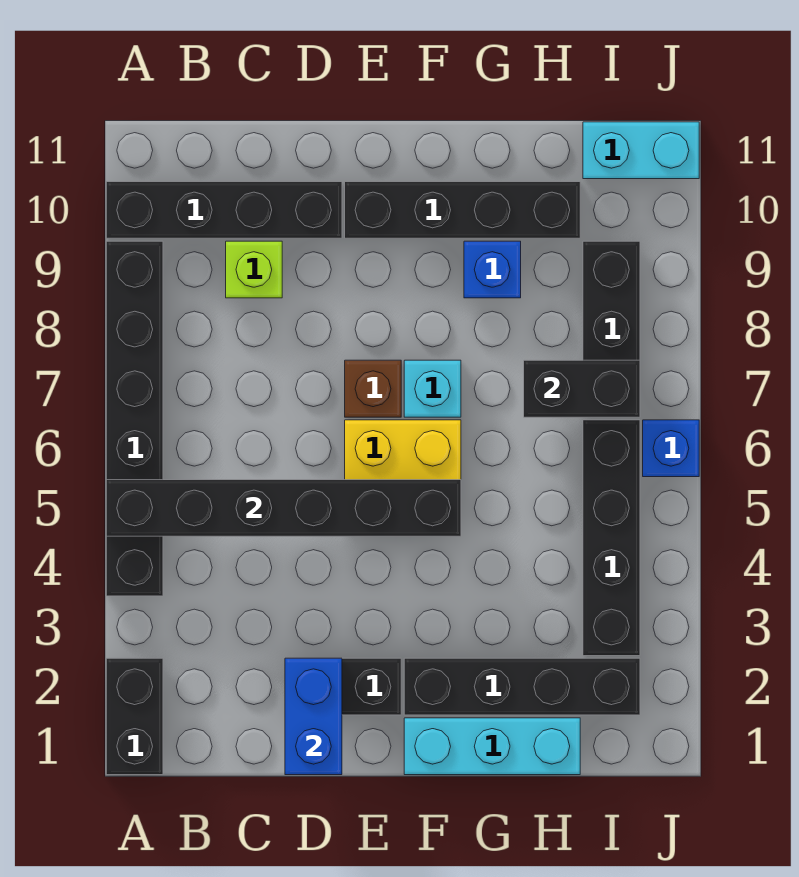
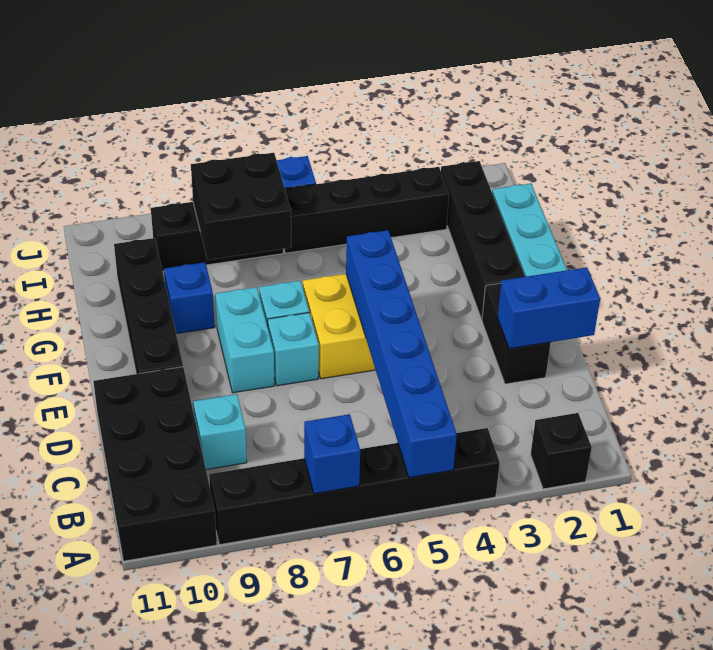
black brick A1:A2 level 1 -> black brick A2 level 1
black brick A5:F5 level 2 -> blue brick A5:F5 level 2
none -> blue brick A7 level 2
black brick A10:D10 level 1 -> black brick A10:D11 level 1
lime brick C9 level 1 -> cyan brick C9 level 1
brown brick E7 level 1 -> cyan brick E7 level 1
black brick H7:I7 level 2 -> black brick H7:I8 level 2
cyan brick I11:J11 level 1 -> cyan brick E8:F8 level 1

